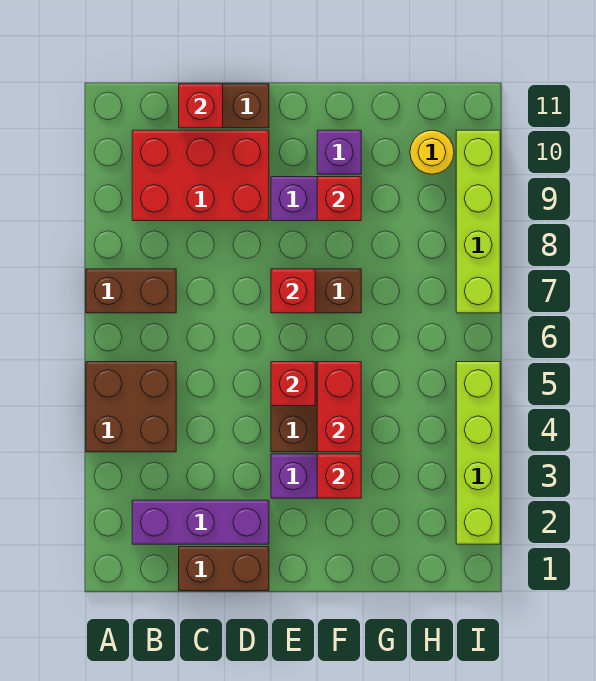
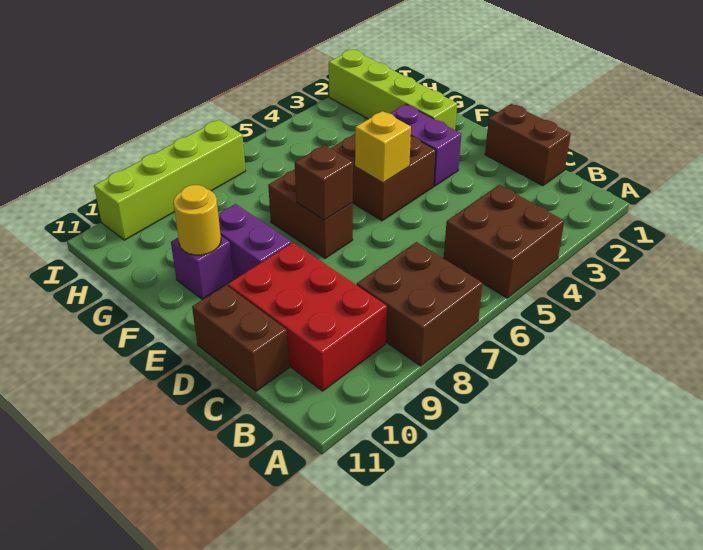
brown brick A7:B7 level 1 -> brown brick A7:B8 level 1
purple brick B2:D2 level 1 -> none
red brick C11 level 2 -> none
red brick E5 level 2 -> yellow brick E5 level 2
red brick E7 level 2 -> brown brick E7 level 2
red brick F3 level 2 -> none
red brick F4:F5 level 2 -> none
red brick F9 level 2 -> none
yellow round brick H10 level 1 -> yellow round brick F10 level 2
lime brick I2:I5 level 1 -> lime brick F2:I2 level 1

